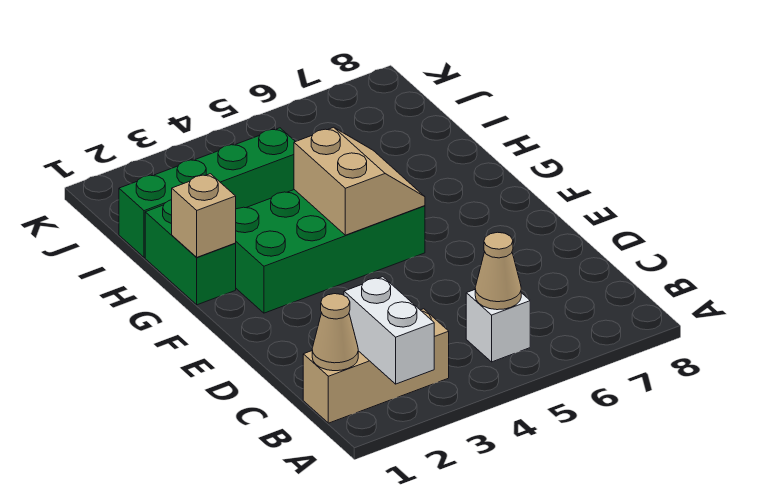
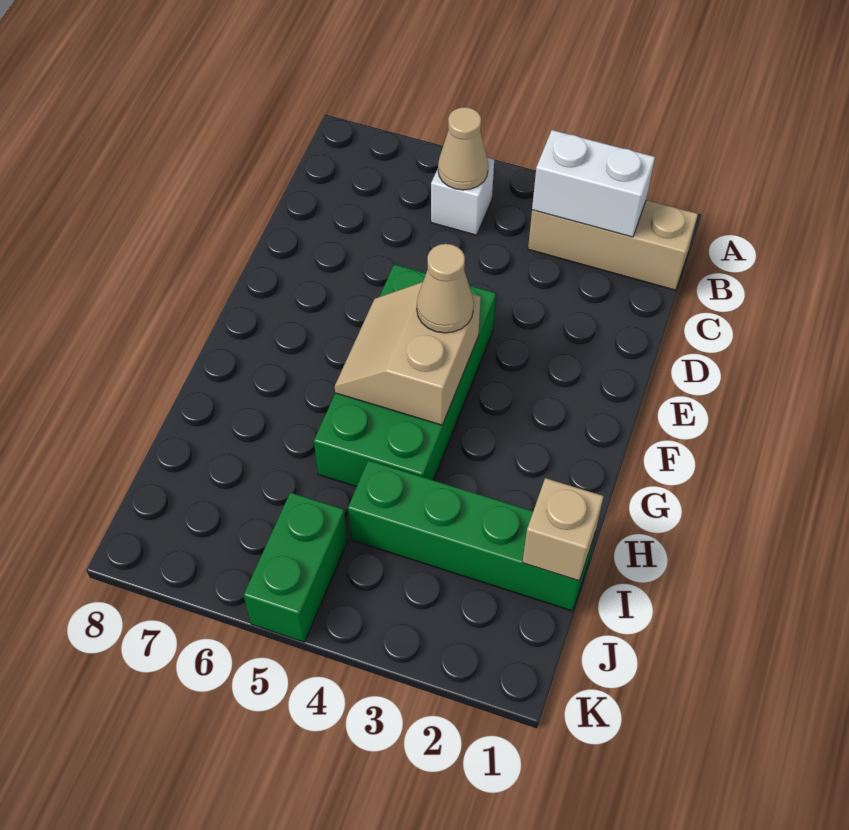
white brick A2:B2 level 2 -> white brick B2:B3 level 2
tan cone B1 level 2 -> tan cone F4 level 3
green brick F2:G5 level 1 -> green brick E4:H5 level 1
green brick G1:H1 level 1 -> green brick J5:K5 level 1
tan brick G1 level 2 -> tan brick I1 level 2

